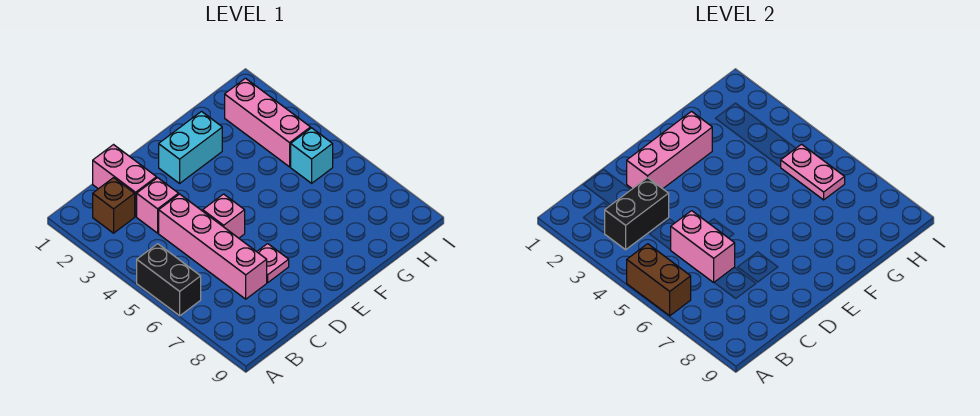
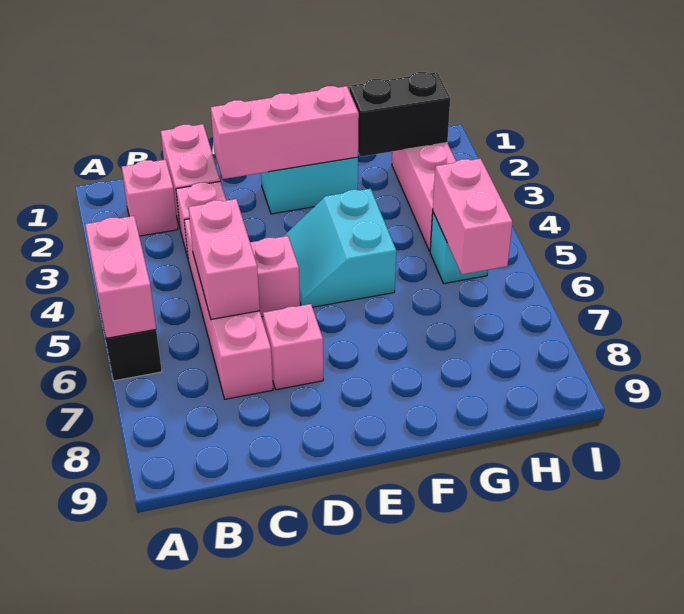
brown brick A5:A6 level 2 -> pink brick A5:A6 level 2
brown brick B2 level 1 -> pink brick B2 level 1
black brick B3:C3 level 2 -> black brick G2:H2 level 2
pink plate D7 level 1 -> pink brick D7 level 1
none -> cyan slope E4:F5 level 1 top F
pink plate H5:H6 level 2 -> pink brick H5:H6 level 2

